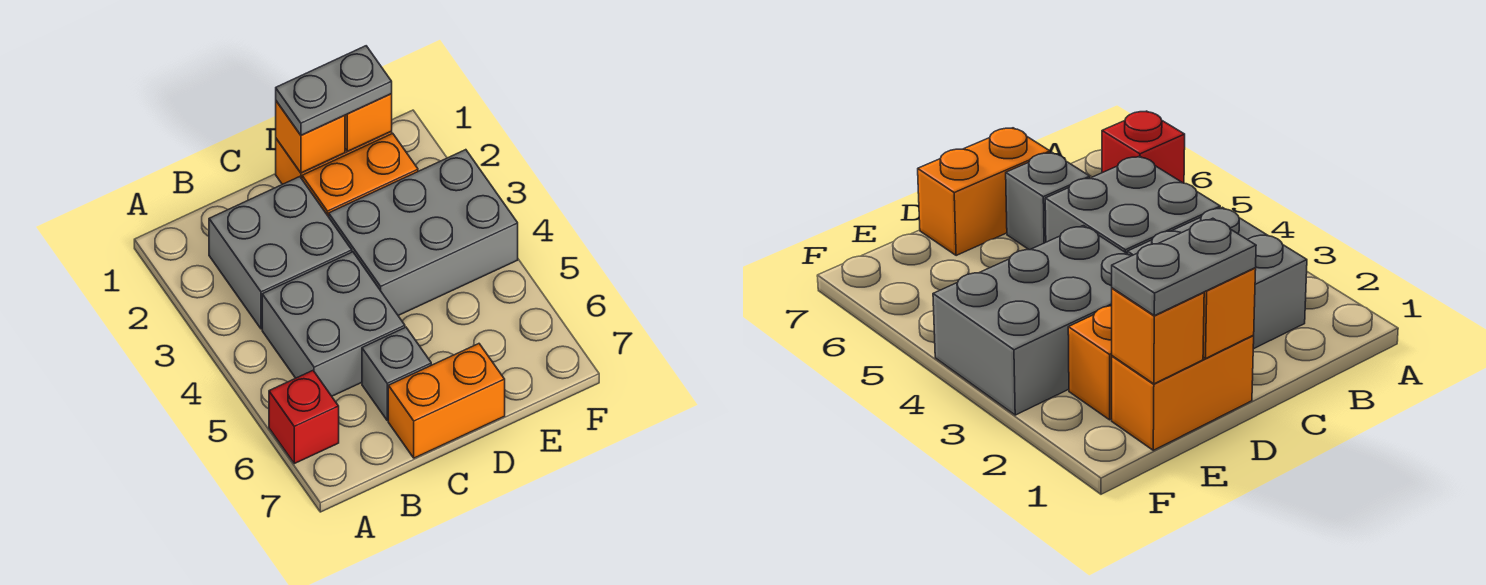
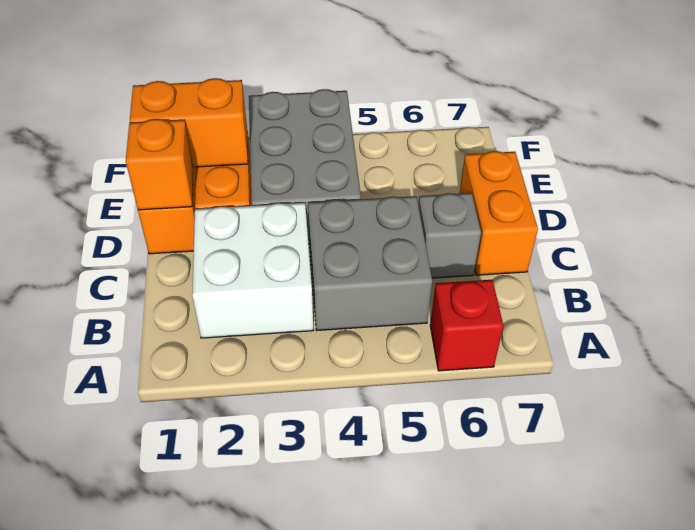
grey brick B2:C3 level 1 -> white brick B2:C3 level 1
grey plate D1:E1 level 3 -> none
orange brick E1 level 2 -> orange brick E1:E2 level 2

